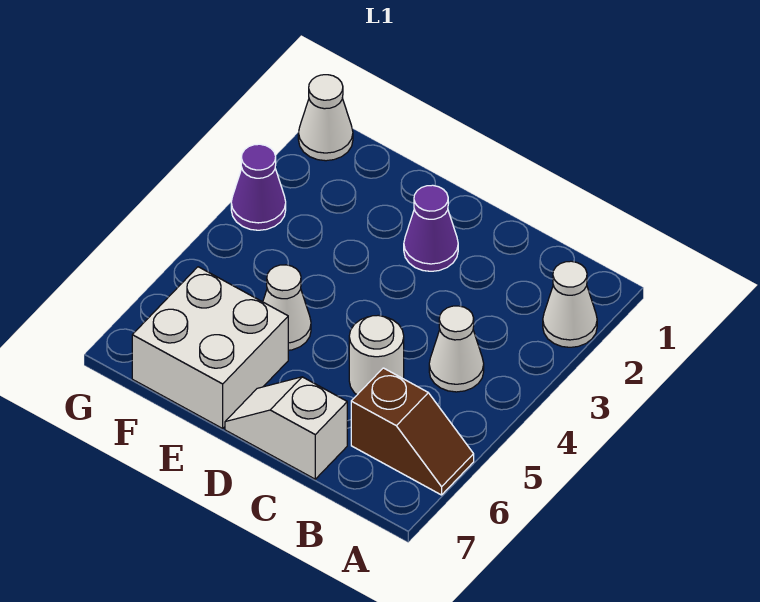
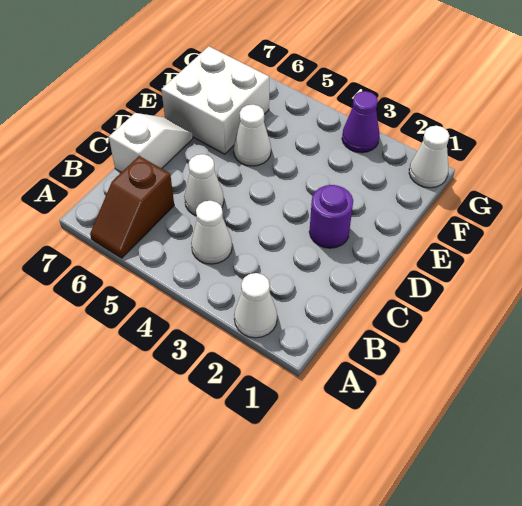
white round brick C5 level 1 -> white cone C5 level 1
purple cone D2 level 1 -> purple round brick D2 level 1

